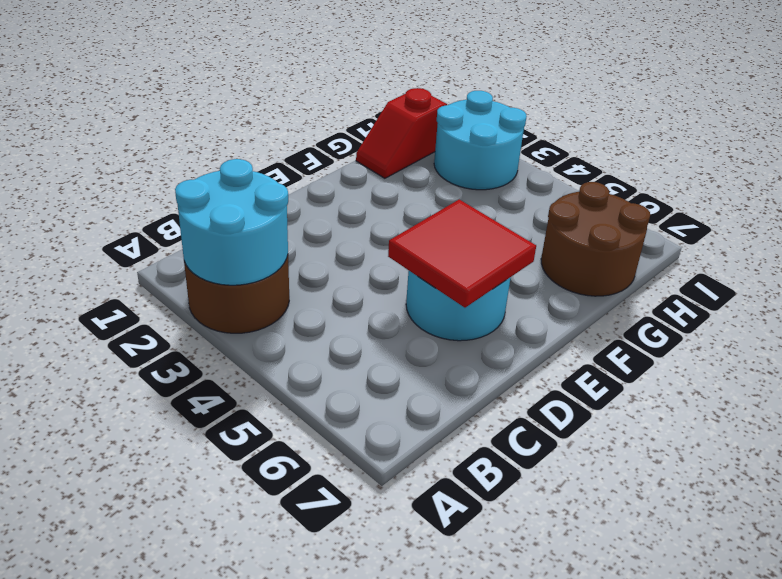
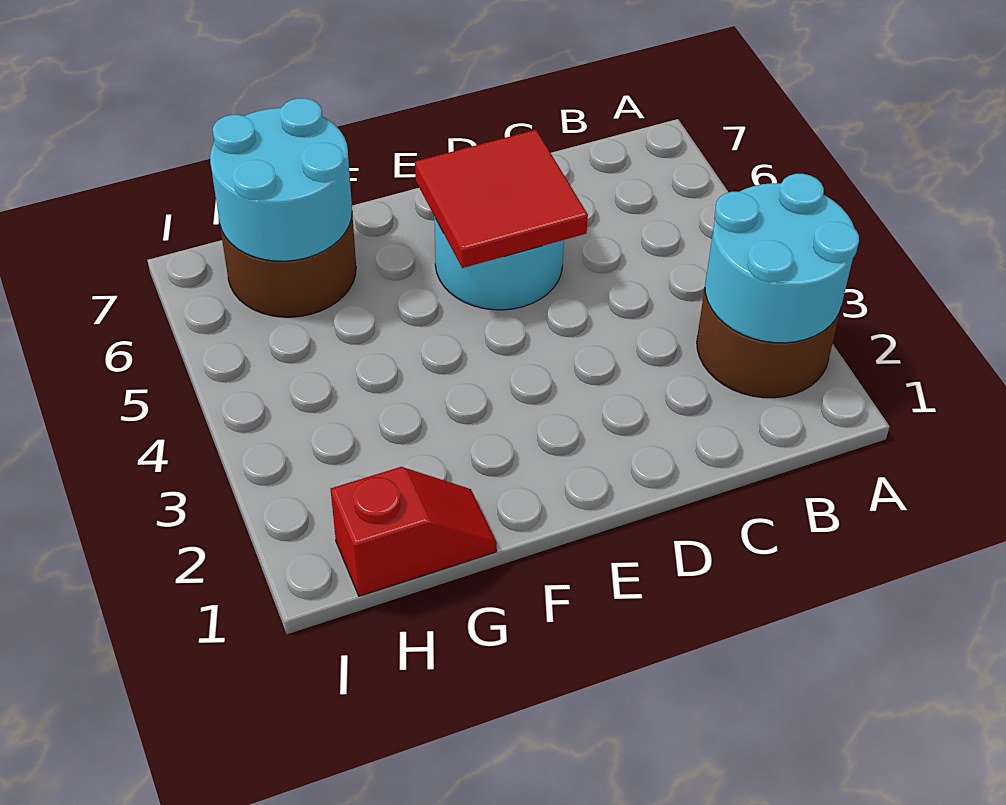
cyan round brick H2:I3 level 1 -> cyan round brick G6:H7 level 2

